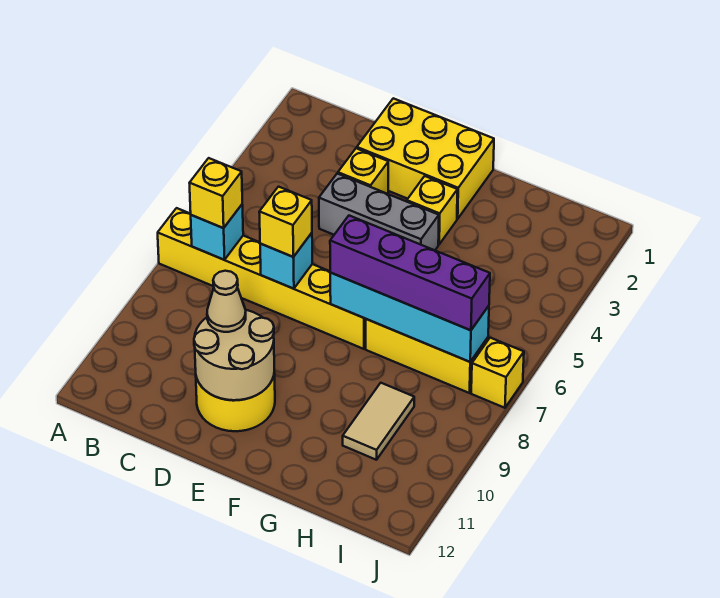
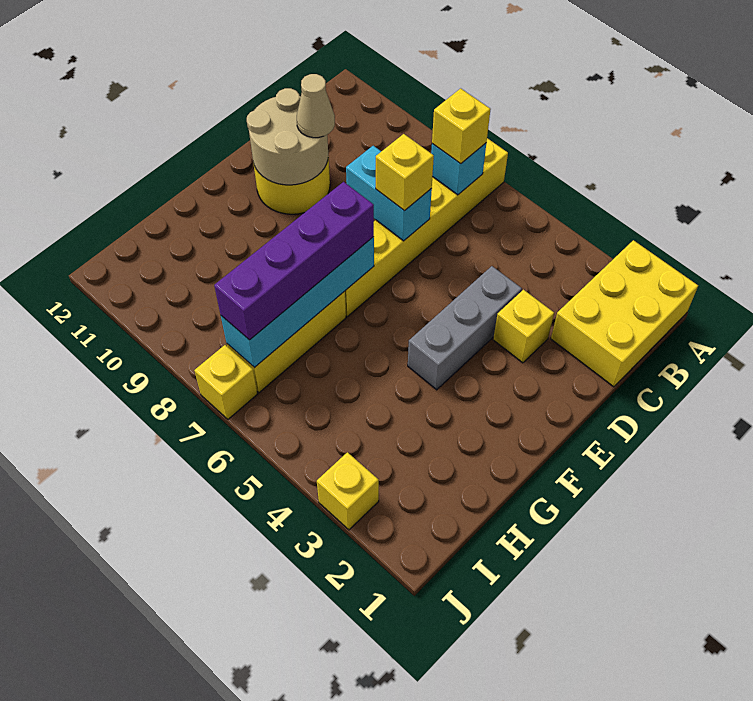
yellow brick D1:F2 level 1 -> yellow brick A1:C2 level 1
cyan brick D7 level 2 -> cyan brick D7:D8 level 2
yellow brick F3 level 1 -> yellow brick J3 level 1
tan tile H9:H10 level 1 -> none

